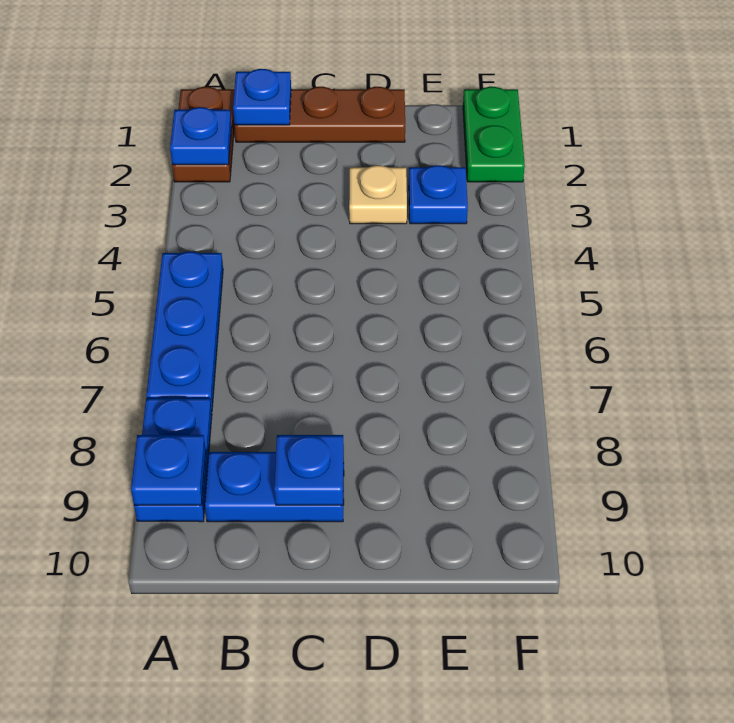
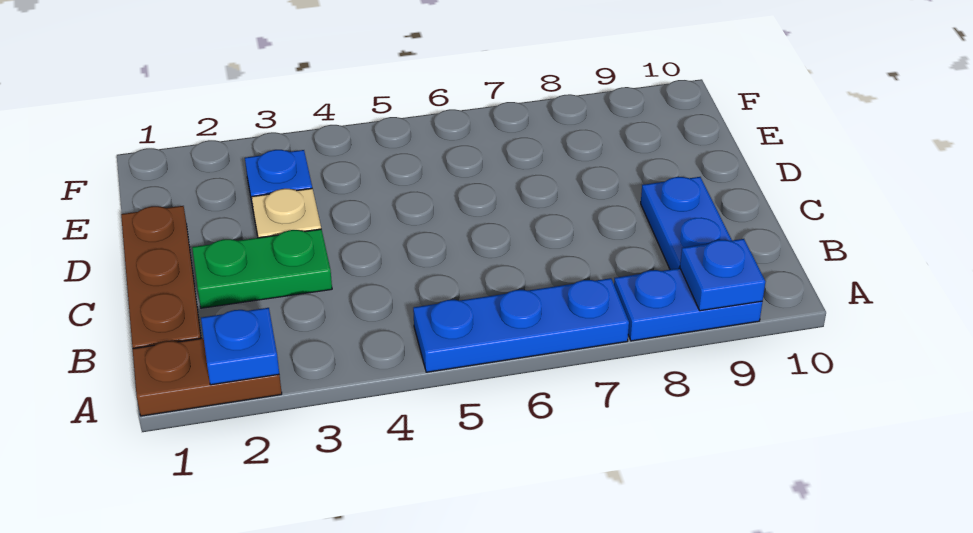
blue plate B1 level 2 -> none
blue plate C9 level 2 -> none
green plate F1:F2 level 1 -> green plate C2:C3 level 1

